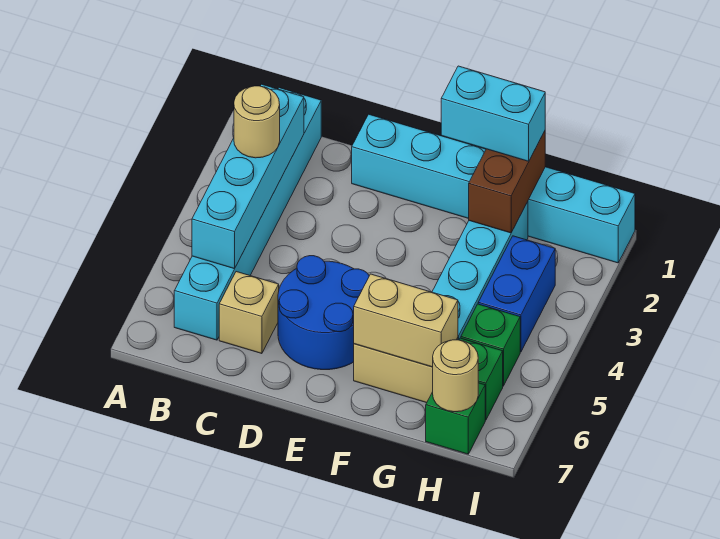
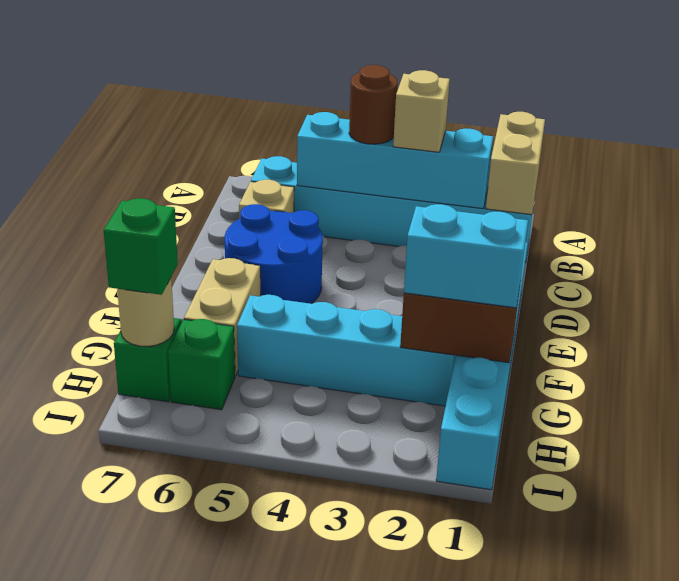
tan round brick B3 level 3 -> tan brick B3 level 3
none -> brown round brick B4 level 3
cyan brick F1:G1 level 3 -> cyan brick G1:G2 level 3
tan brick F6:G6 level 2 -> tan brick A1:B1 level 2
blue brick H3:H4 level 1 -> none
green brick H5 level 1 -> green brick H7 level 3

